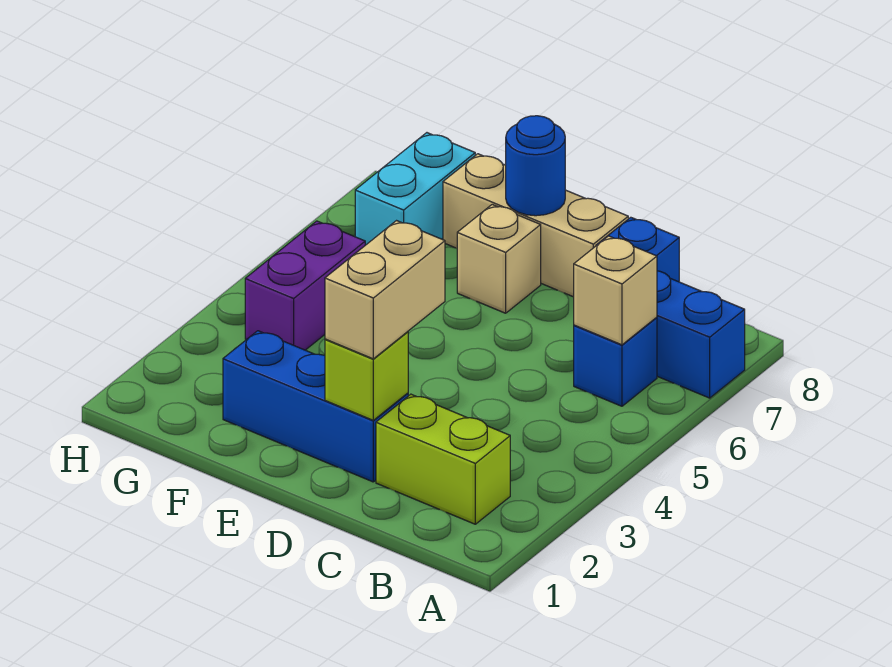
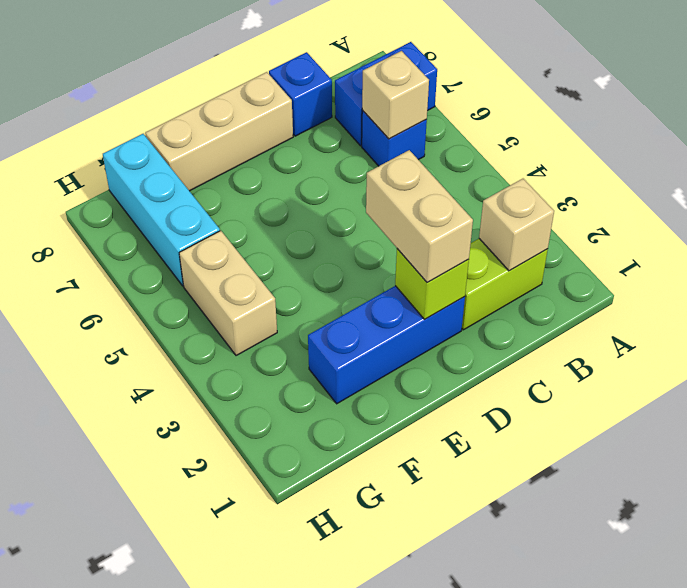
tan brick E7 level 1 -> tan brick B2 level 2
blue round brick E8 level 2 -> none
purple brick G4:G5 level 1 -> tan brick G4:G5 level 1
cyan brick G7:G8 level 1 -> cyan brick G6:G8 level 1

